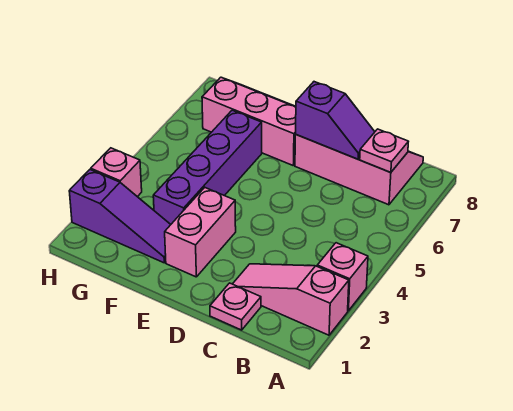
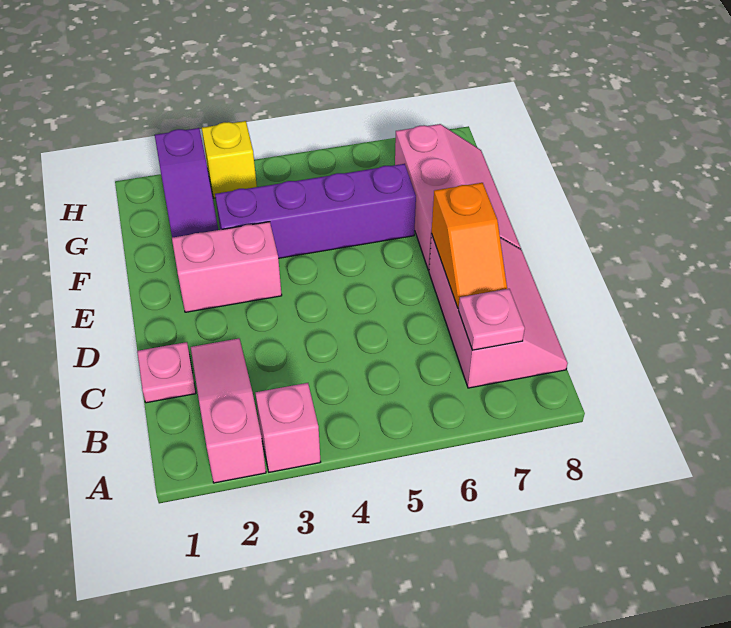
purple slope C7:D7 level 2 top D -> orange slope C7:D7 level 2 top D
pink brick H3 level 1 -> yellow brick H3 level 1

